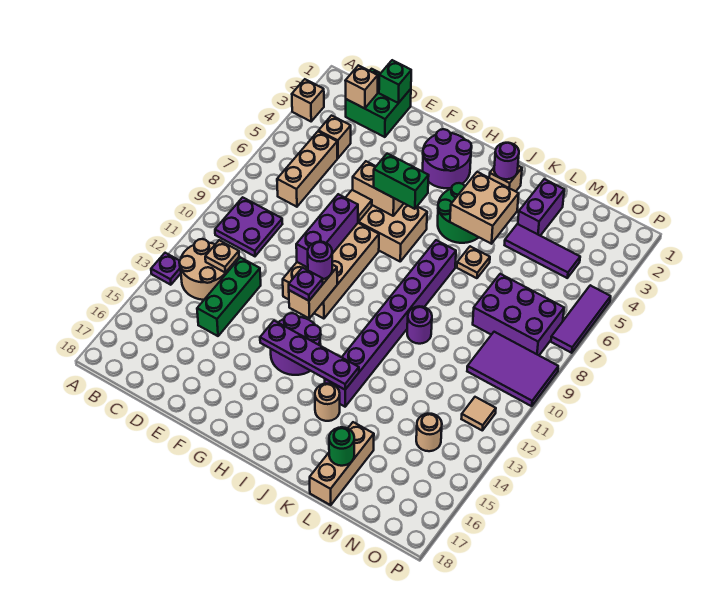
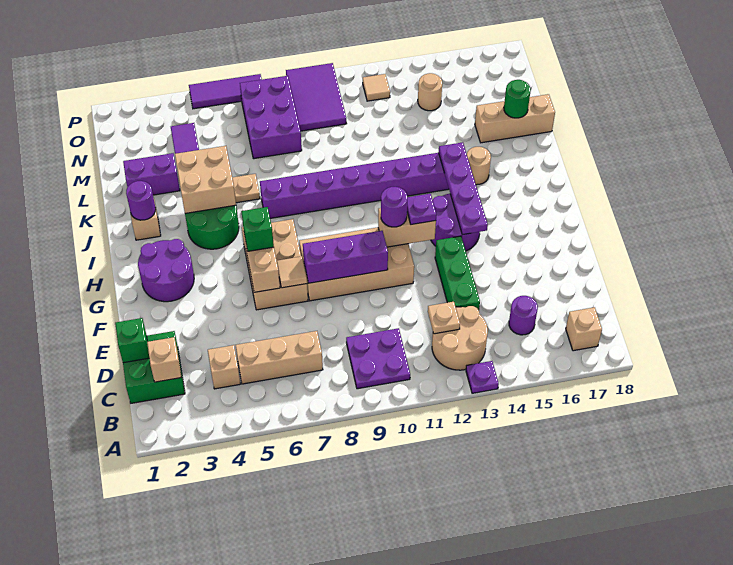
tan brick A3 level 1 -> tan brick B17 level 1
green brick D12:D14 level 1 -> green brick D13:F13 level 1
green brick G6:H6 level 3 -> green brick G6 level 3
purple round brick K10 level 1 -> purple round brick C15 level 1

